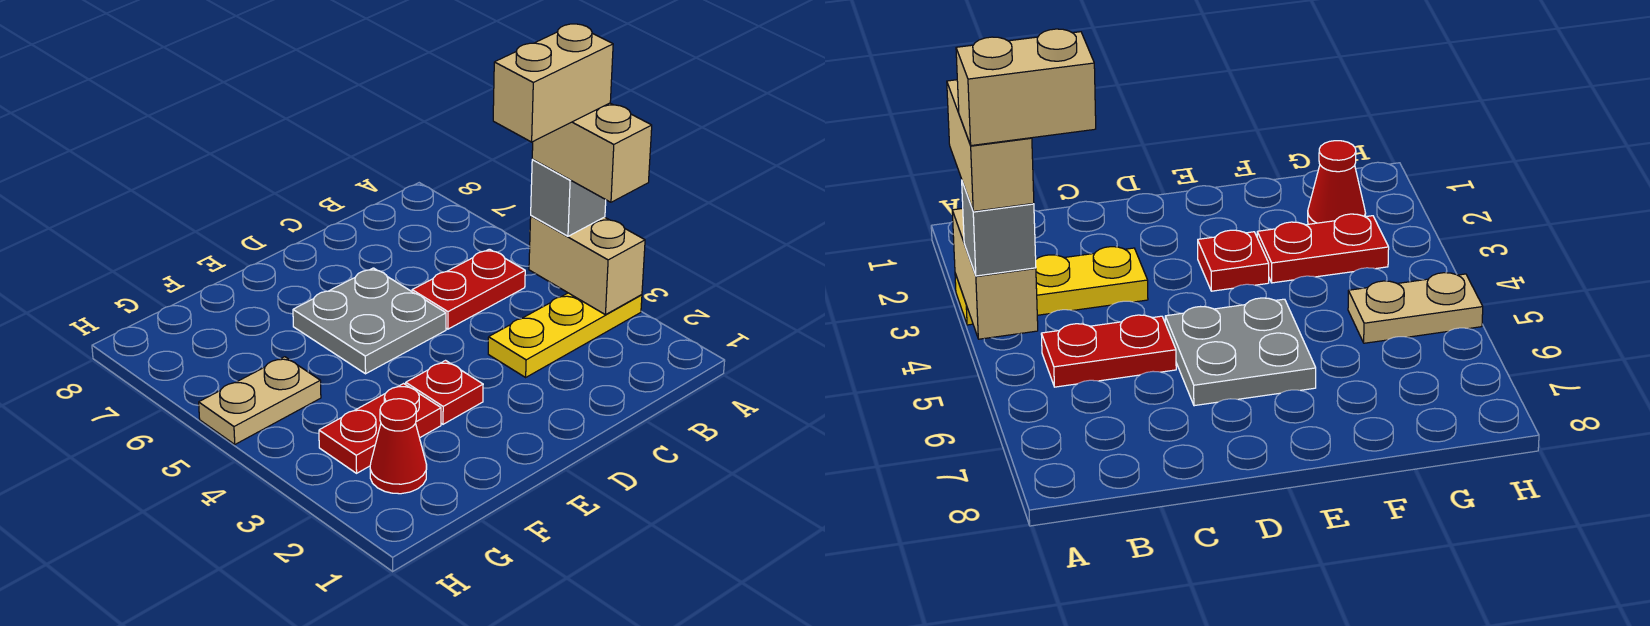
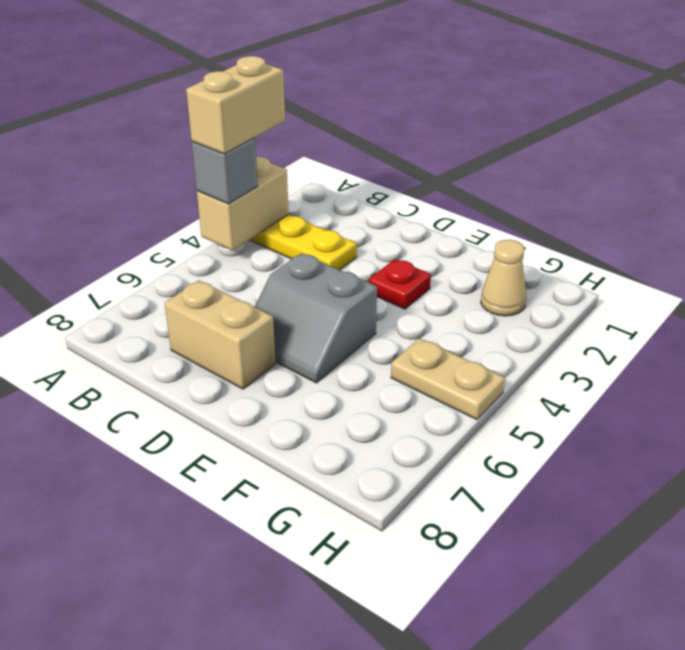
tan brick A4:B4 level 5 -> tan brick C7:D7 level 1
red plate B5:C5 level 1 -> none
grey plate D5:E6 level 1 -> grey slope D5:E6 level 1 top 5
red plate F3:G3 level 1 -> none
red cone G2 level 1 -> tan cone G2 level 1

